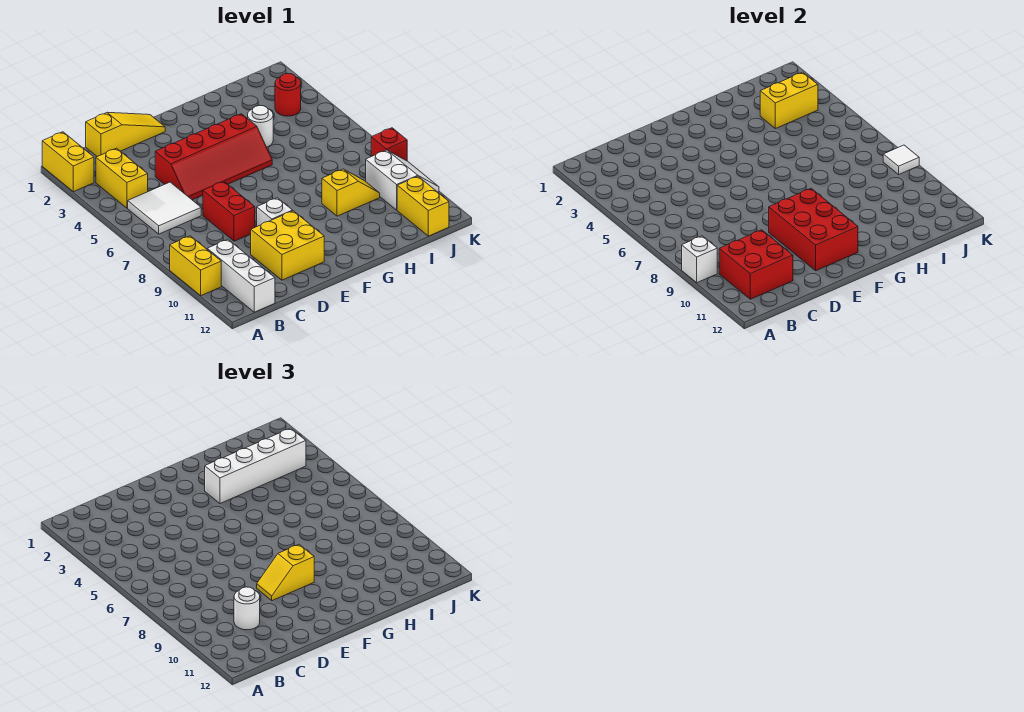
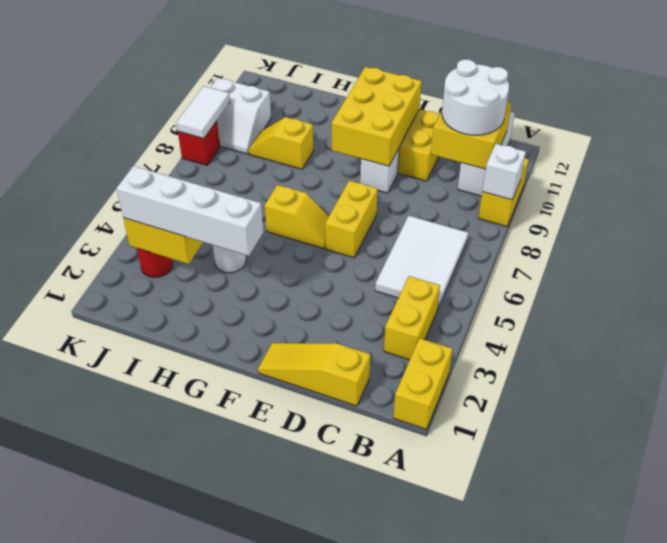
white tile B5:C6 level 1 -> white tile B5:C7 level 1
red brick B10:C11 level 2 -> yellow brick B10:C11 level 2
white round brick C10 level 3 -> white round brick B10:C11 level 3
red slope D4:G5 level 1 top 4 -> none
red brick D7:D8 level 1 -> none
red brick E9:F11 level 2 -> yellow brick E9:F11 level 2
yellow slope E9:F9 level 3 top F -> yellow slope F6:G6 level 1 top G
white slope J9:K10 level 1 top J -> white slope J9:K10 level 1 top 10
yellow brick J11:J12 level 1 -> yellow brick E6:E7 level 1
white tile K8 level 2 -> white tile K8:K9 level 2

